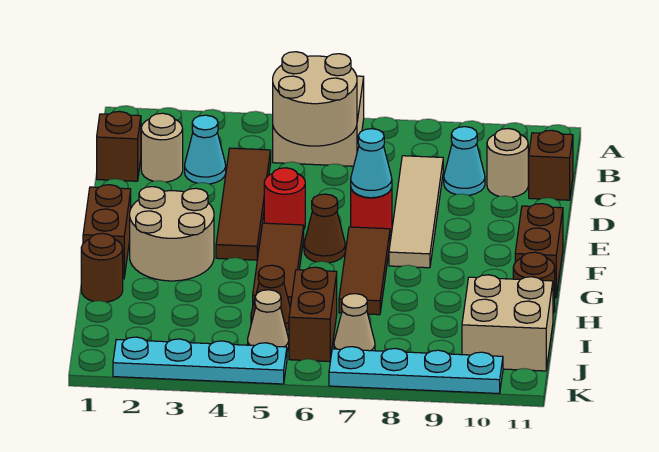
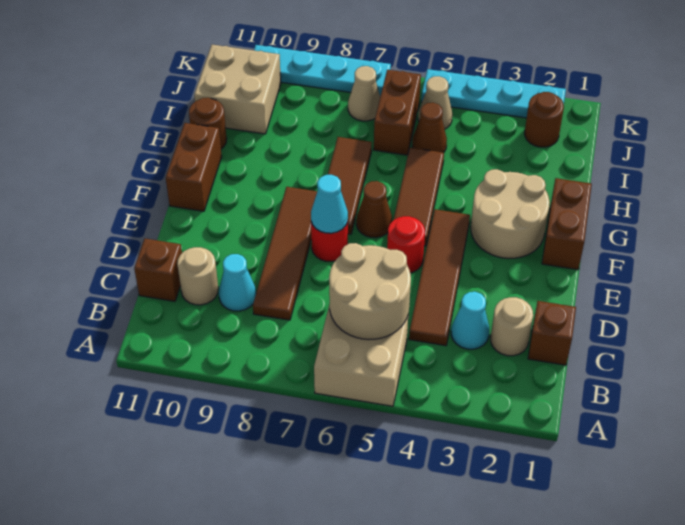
tan tile C8:F8 level 1 -> brown tile C8:F8 level 1
brown round brick H1 level 1 -> brown round brick J2 level 1

